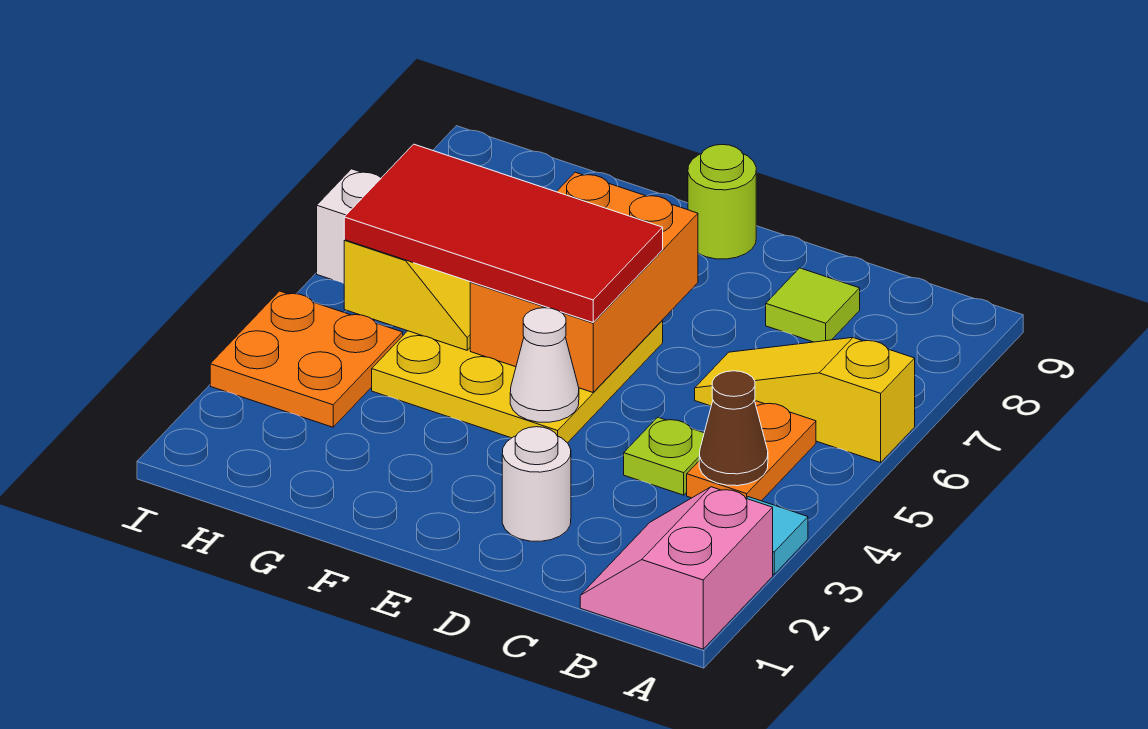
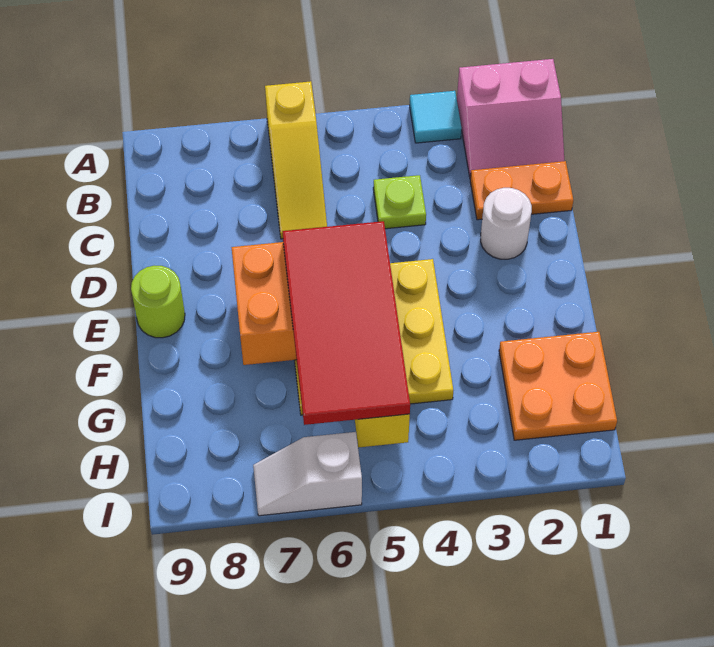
orange plate B4:B5 level 1 -> orange plate C1:C2 level 1
brown cone B4 level 2 -> none
lime tile C8 level 1 -> none
white cone E4 level 2 -> none
orange plate H3:I4 level 1 -> orange plate G1:H2 level 1

